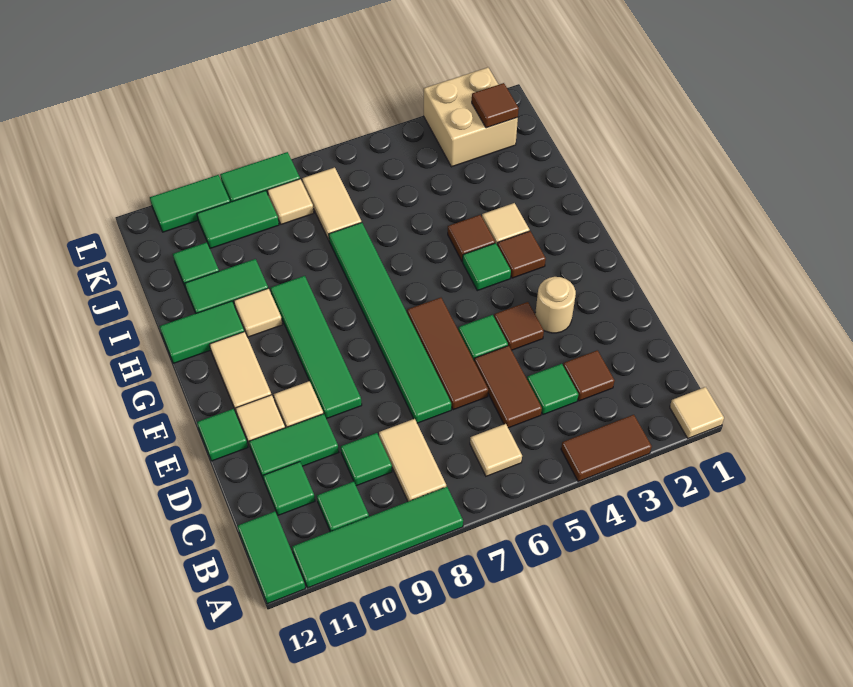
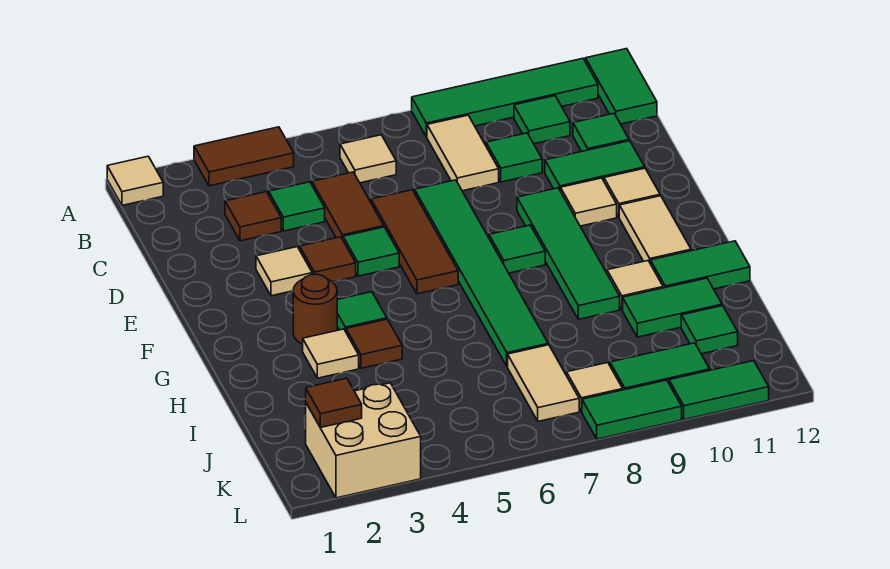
tan round brick E3 level 1 -> tan tile E3 level 1
green tile E12 level 1 -> green tile F8 level 1
brown tile G3 level 1 -> brown round brick G3 level 1

